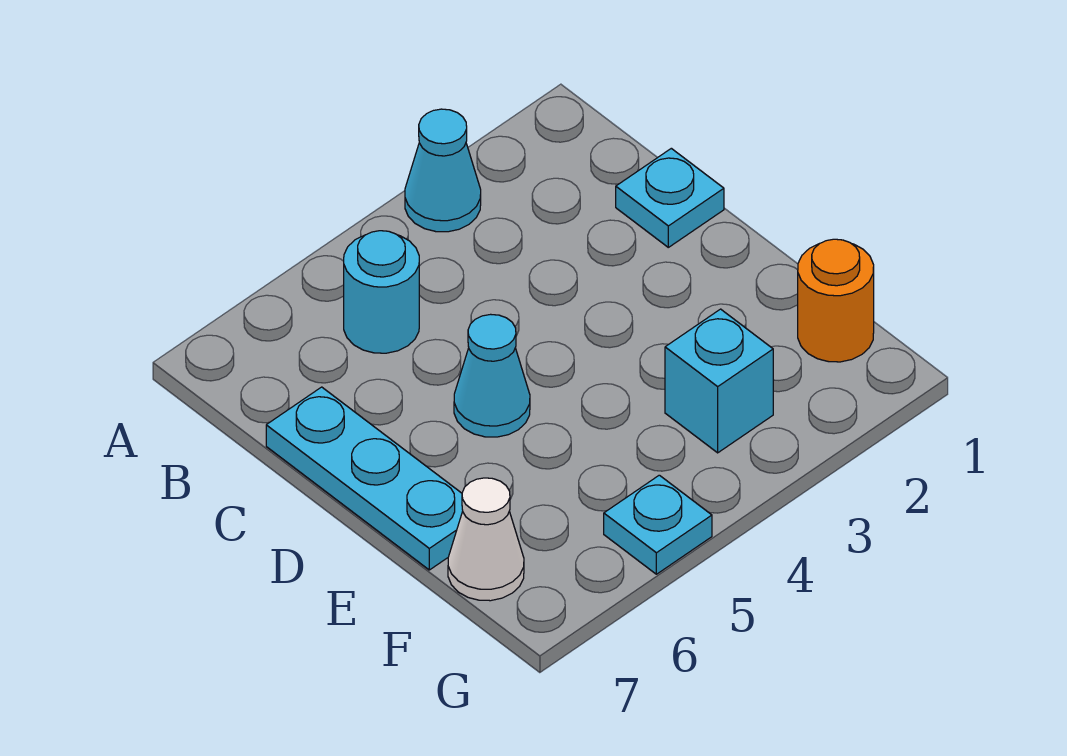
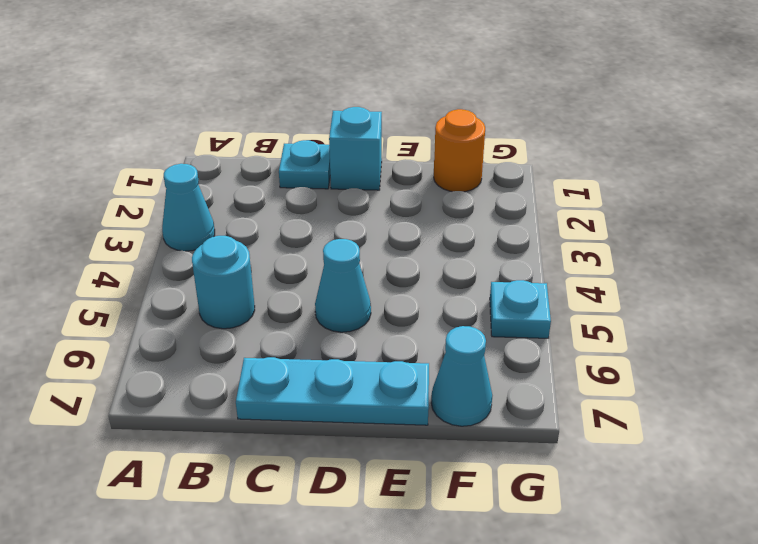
cyan brick F3 level 1 -> cyan brick D1 level 1
white cone F7 level 1 -> cyan cone F7 level 1

